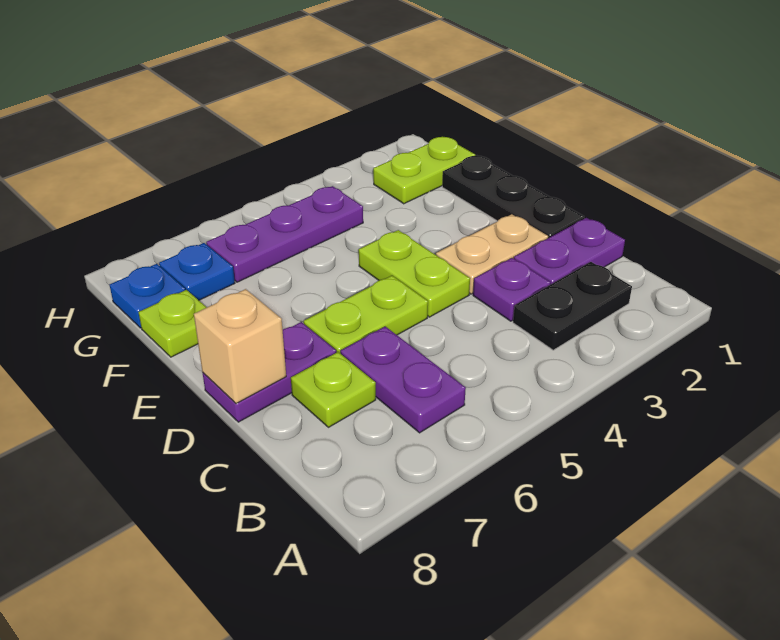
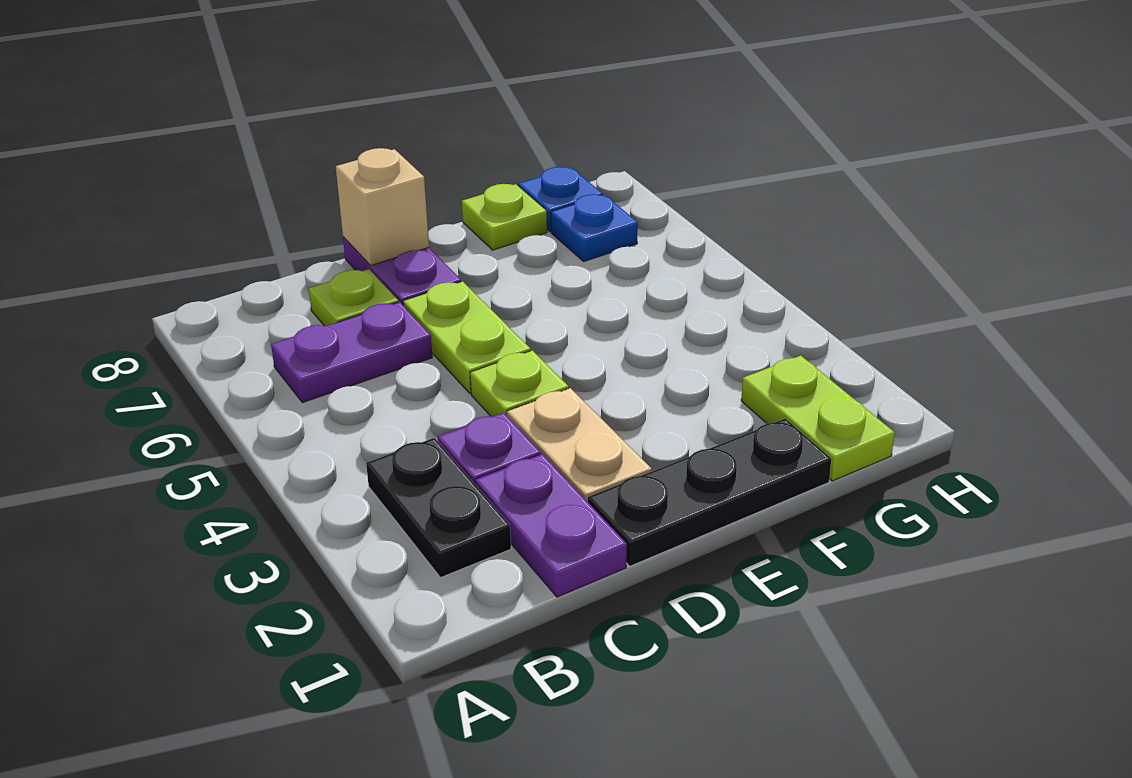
lime plate D4:E4 level 1 -> lime plate D4 level 1
purple plate G4:G6 level 1 -> none

